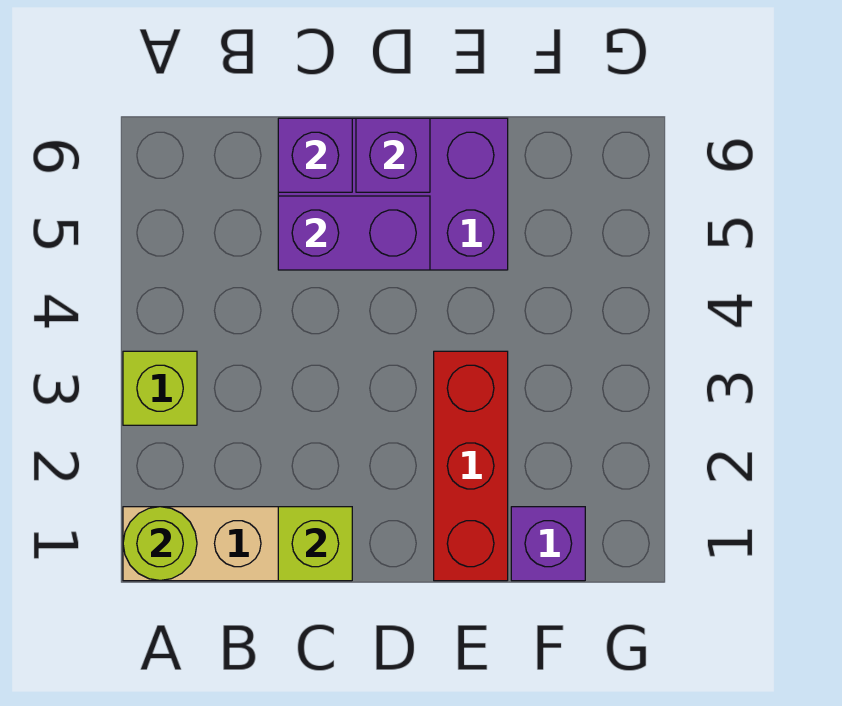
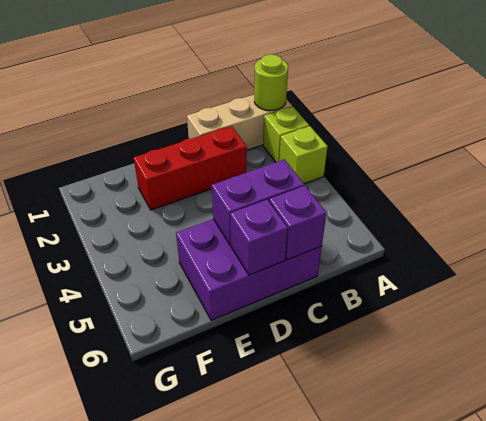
lime brick C1 level 2 -> lime brick A2 level 1
red brick E1:E3 level 1 -> red brick C2:E2 level 1
purple brick F1 level 1 -> none

